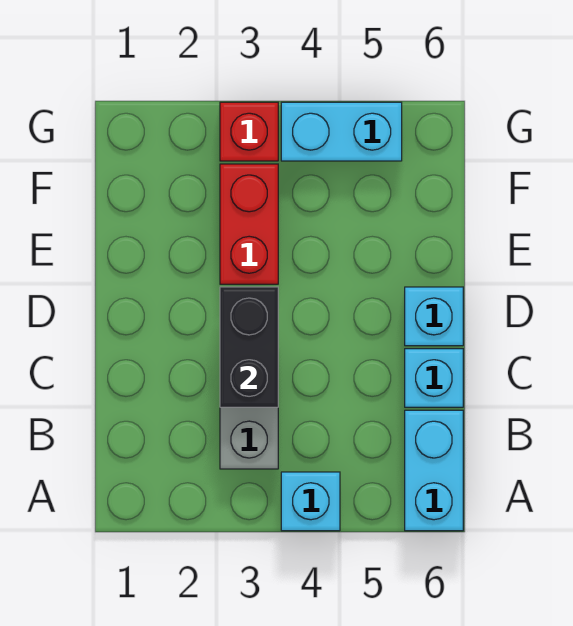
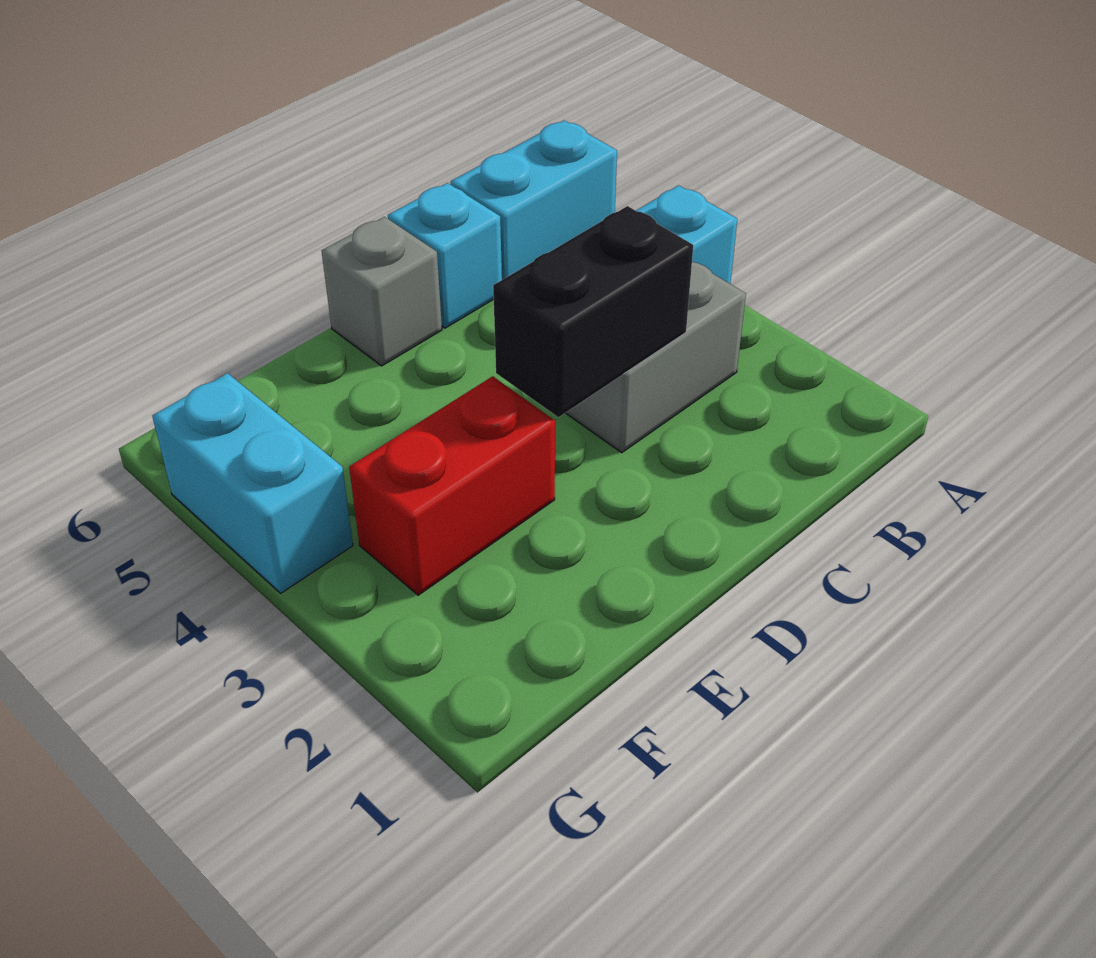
cyan brick D6 level 1 -> grey brick D6 level 1
red brick G3 level 1 -> none

